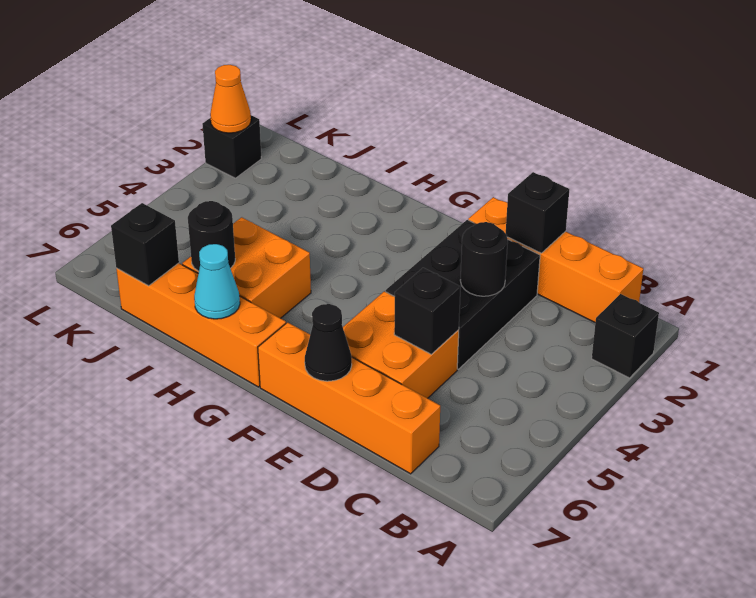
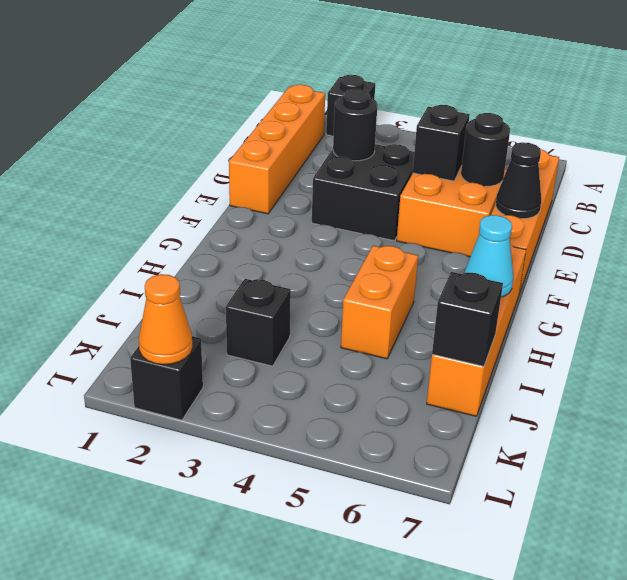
black brick D1 level 2 -> black brick J3 level 1
black brick D2:E4 level 1 -> black brick D3:E4 level 1
orange brick H5:I6 level 1 -> orange brick H5:I5 level 1
black round brick I6 level 2 -> black round brick D6 level 2

